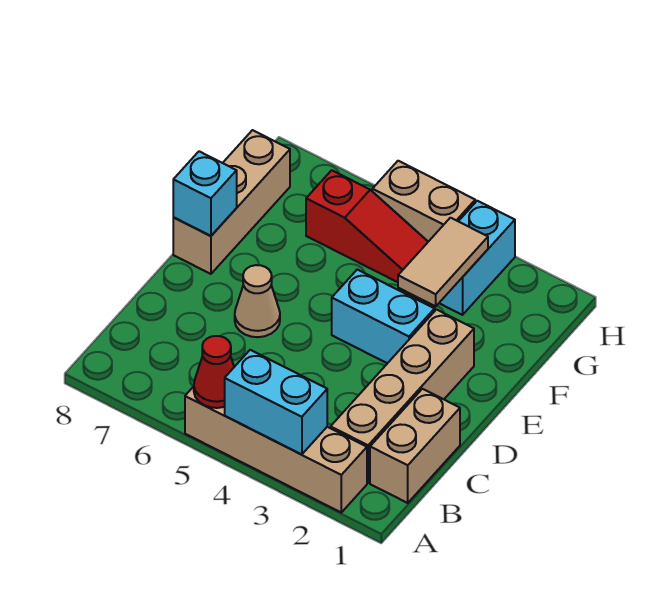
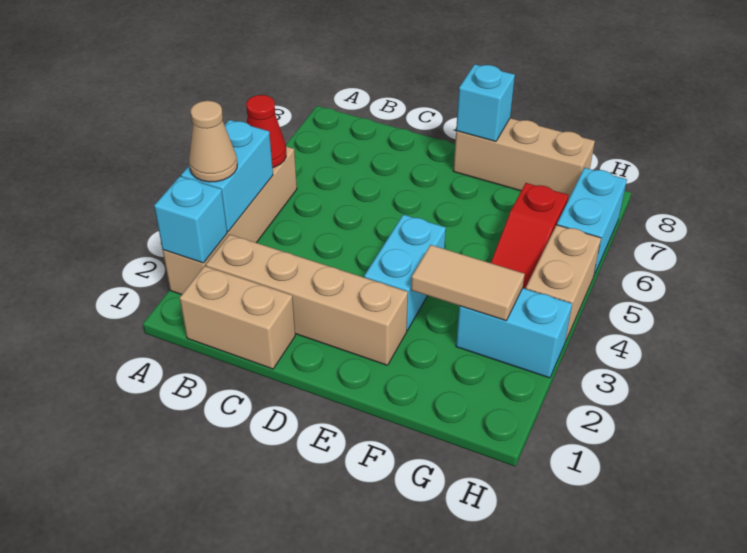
none -> cyan brick A2 level 2
tan cone D6 level 1 -> tan cone A3 level 3
none -> cyan brick H6:H7 level 1

